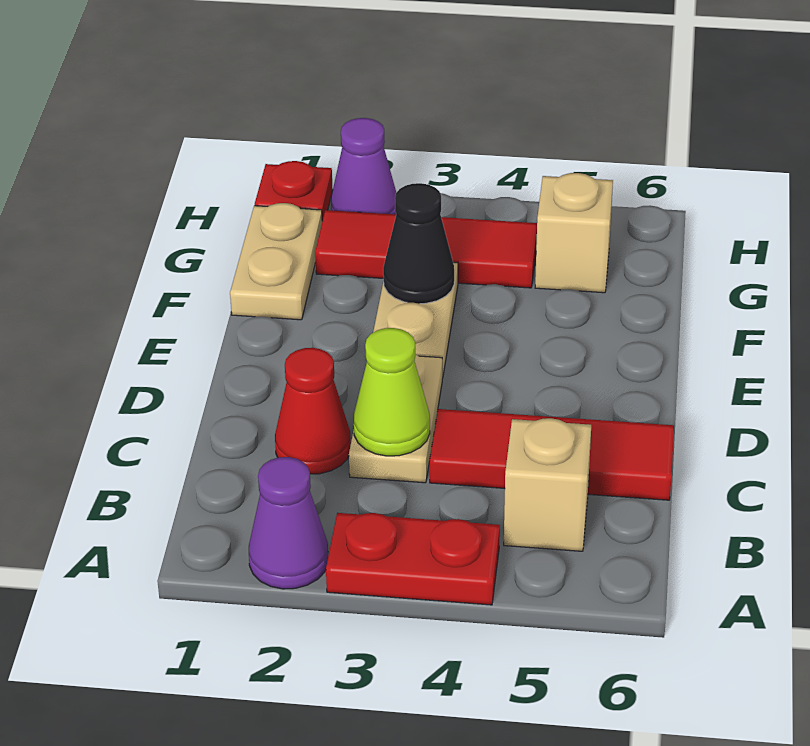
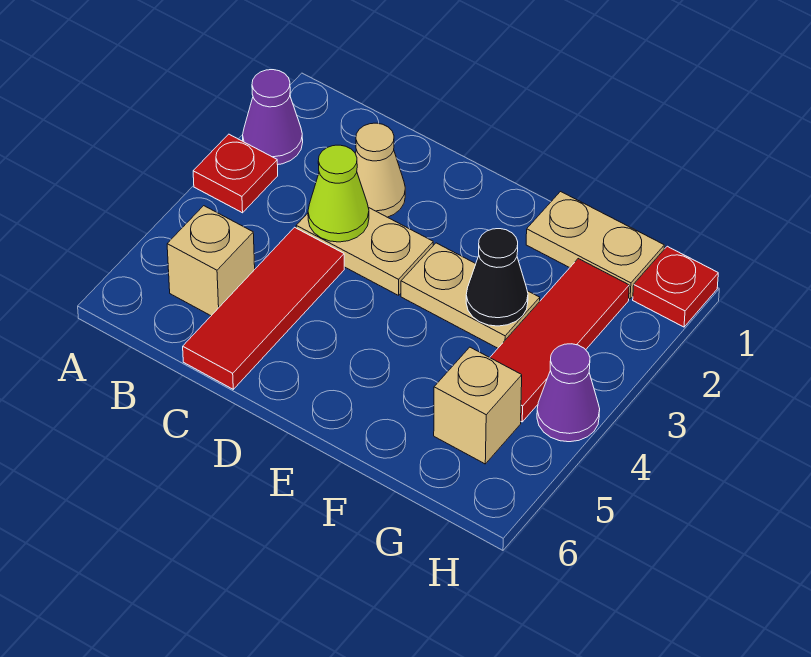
red plate A3:A4 level 1 -> red plate A3 level 1
red cone C2 level 1 -> tan cone C2 level 1
purple cone H2 level 1 -> purple cone H4 level 1

